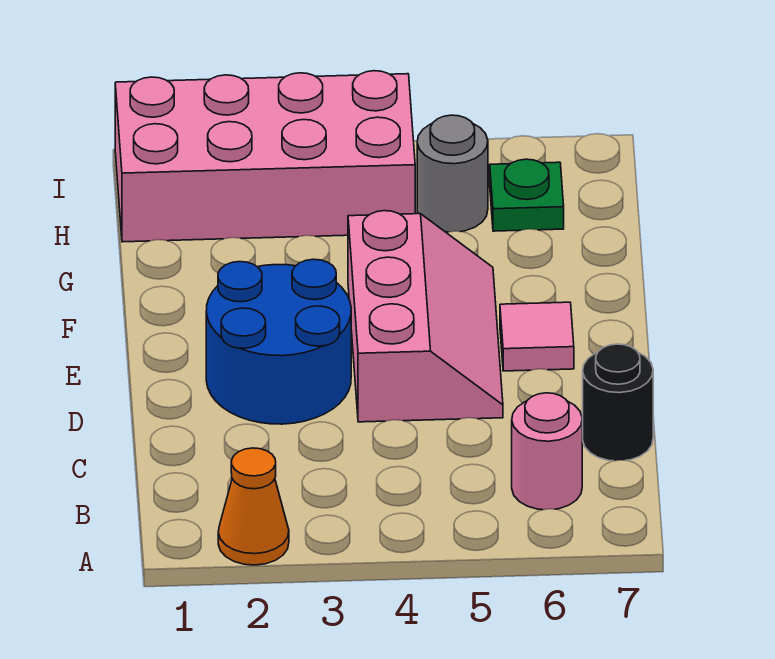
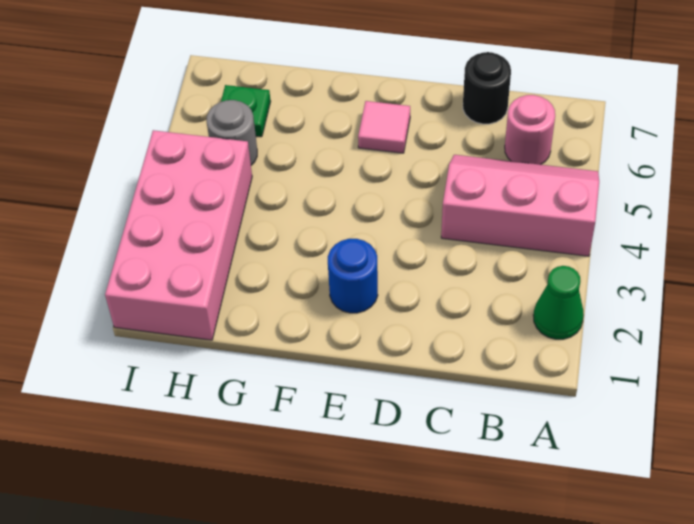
orange cone A2 level 1 -> green cone A2 level 1
blue round brick D2:E3 level 1 -> blue round brick E2 level 1
pink slope D4:F5 level 1 top 4 -> pink slope A4:C5 level 1 top 4

